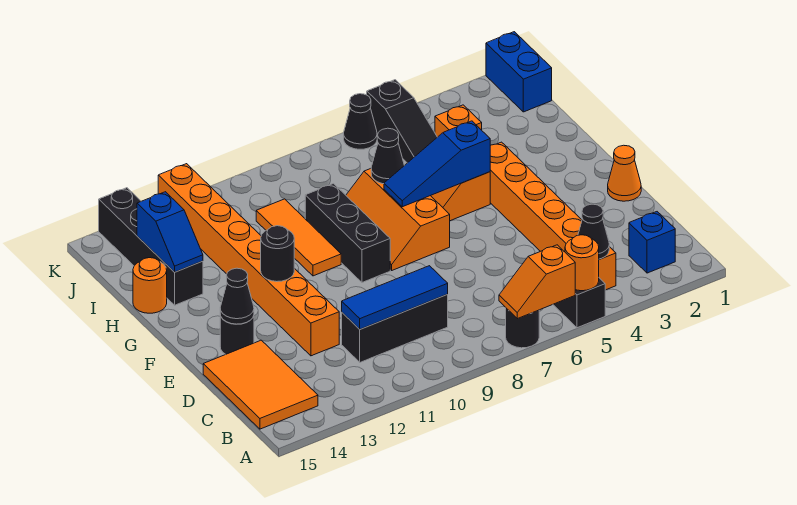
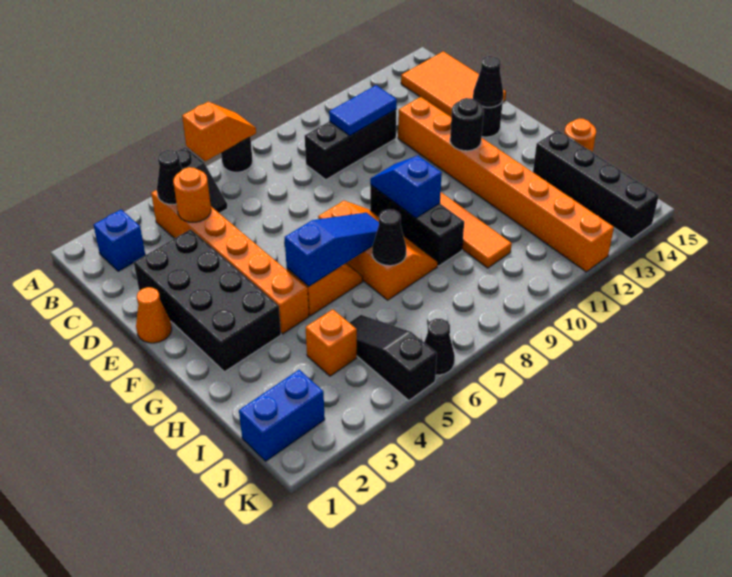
orange round brick A5 level 2 -> orange round brick C4 level 2
blue tile C9:C11 level 2 -> blue tile C10:C11 level 2
none -> black brick D2:G3 level 1
blue slope H14:I14 level 2 top I -> blue slope F9:G9 level 2 top G
blue brick J1:K1 level 1 -> blue brick J1:J2 level 1

